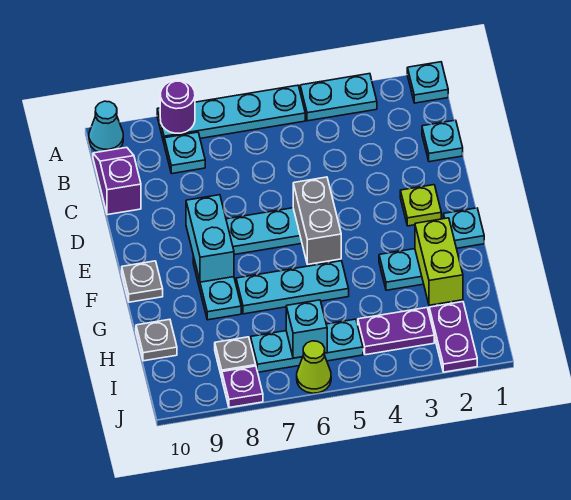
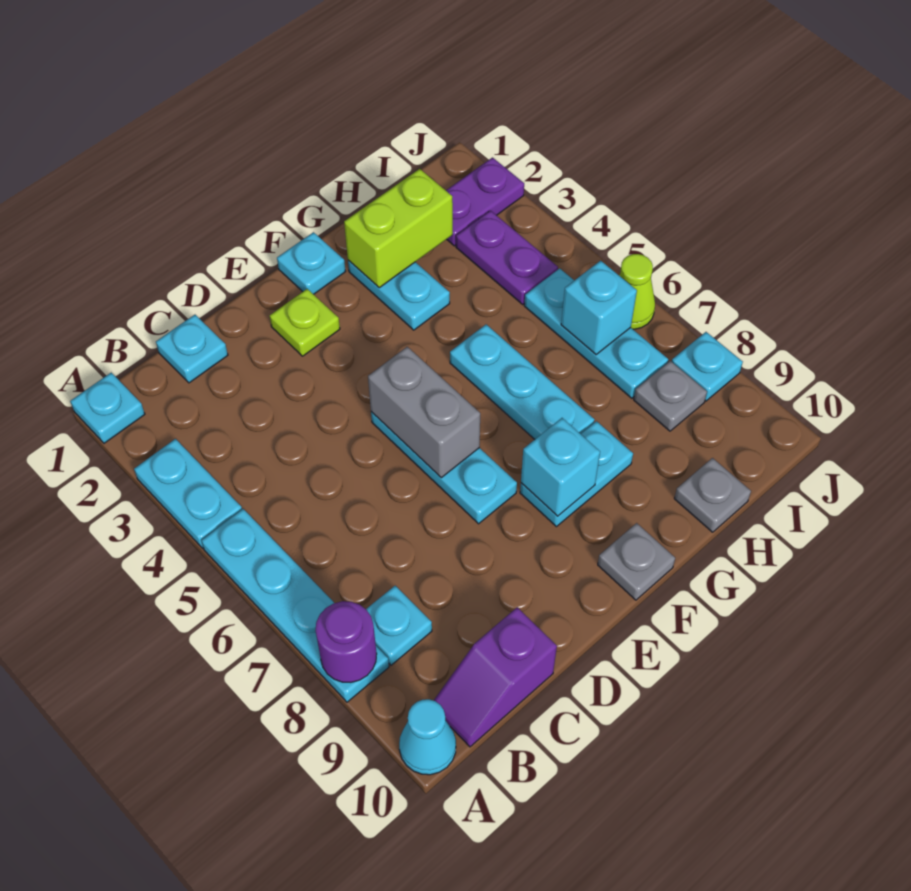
grey brick E5:F5 level 2 -> grey brick E5:E6 level 2
cyan brick E8:F8 level 2 -> cyan brick F8 level 2
purple plate J8 level 1 -> cyan plate J8 level 1

